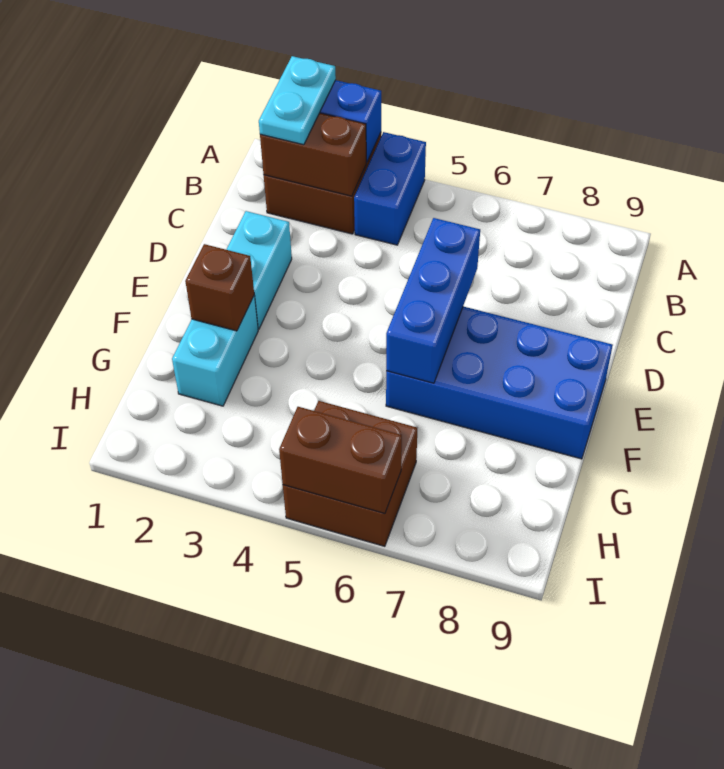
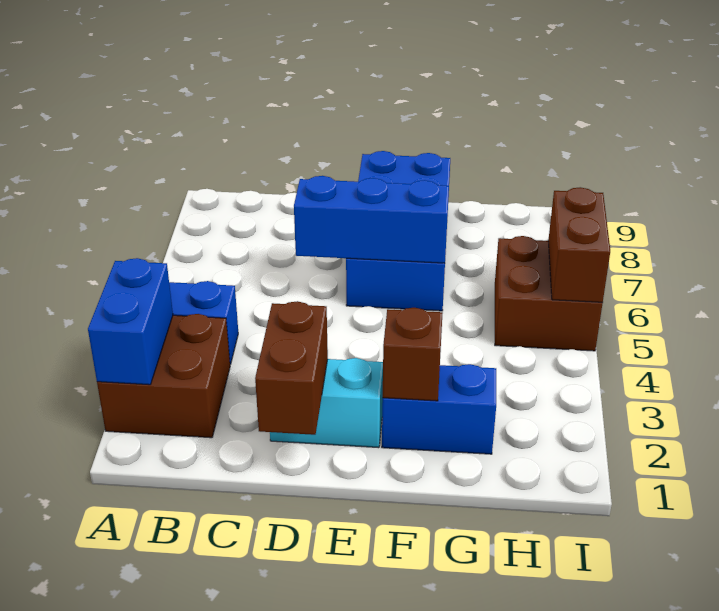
cyan plate A2:B2 level 3 -> none
brown brick B2:B3 level 2 -> brown brick D1:D2 level 2
cyan brick F2:G2 level 1 -> blue brick F2:G2 level 1

